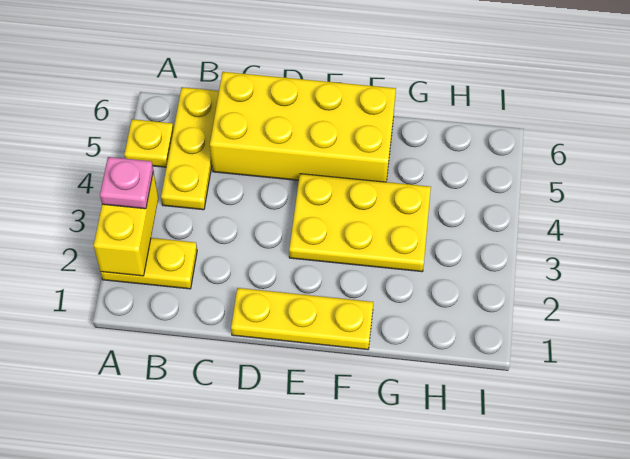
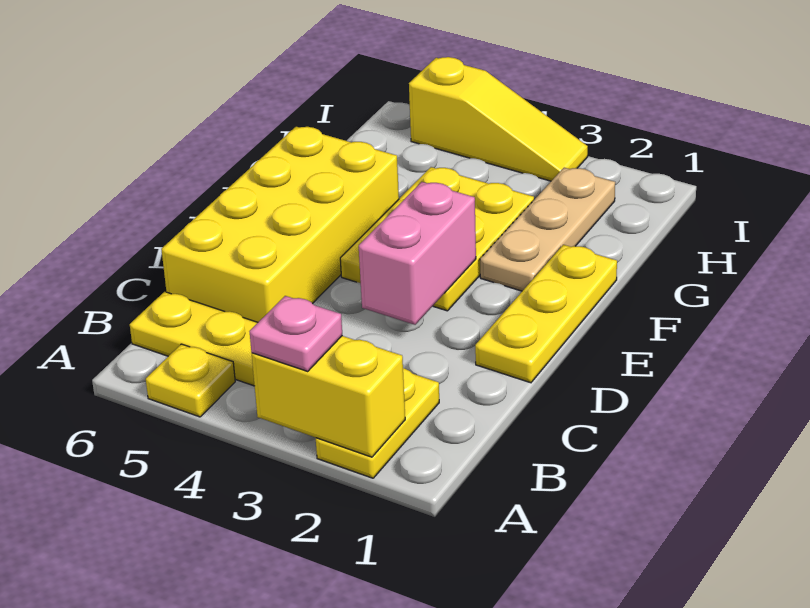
none -> pink brick D3:E3 level 2
none -> tan plate F2:H2 level 1
none -> yellow slope I3:I5 level 1 top 5

